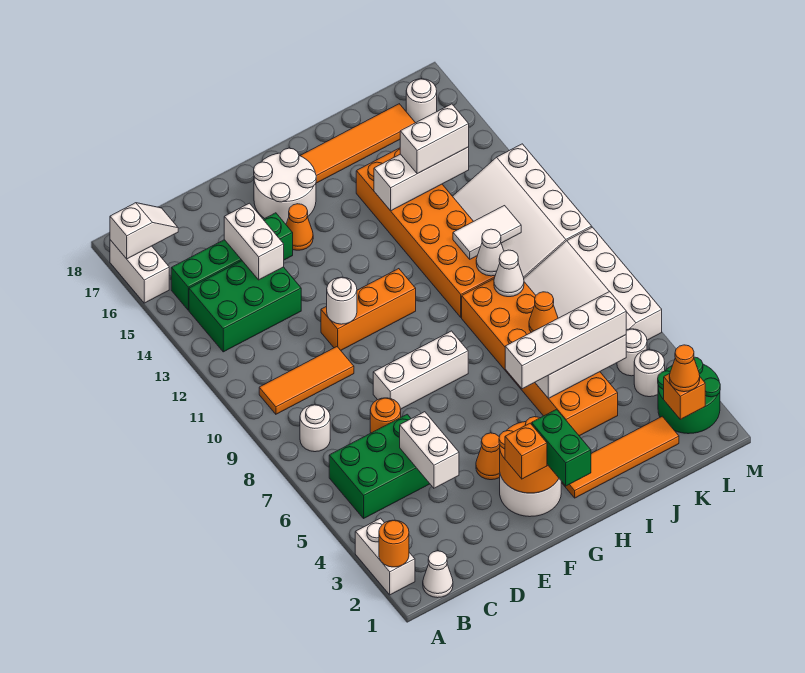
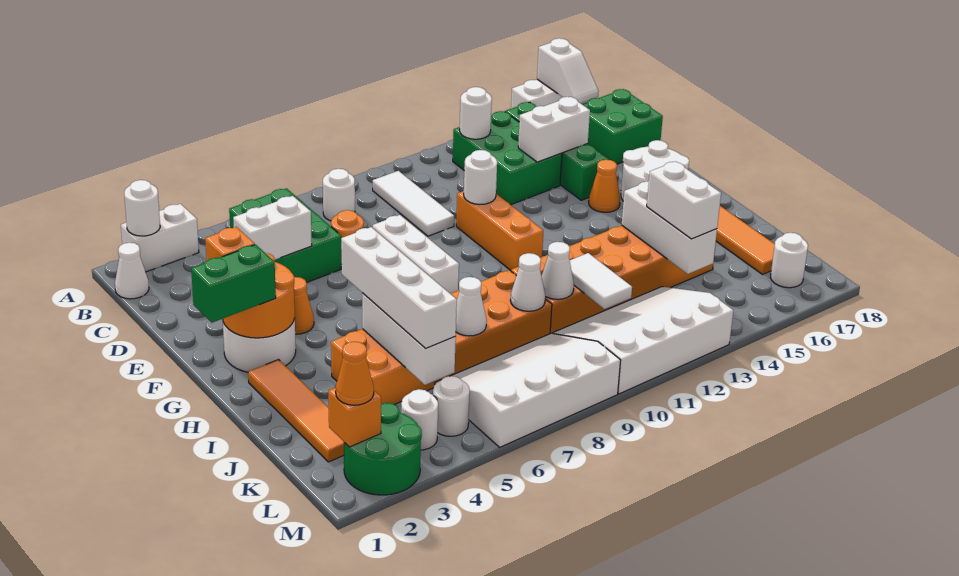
orange round brick A2 level 2 -> white round brick A2 level 2
orange tile B10:D10 level 1 -> white tile B10:D10 level 1
none -> white round brick B13 level 2
none -> green brick C17:D18 level 1
orange cone J7 level 2 -> white cone J7 level 2

